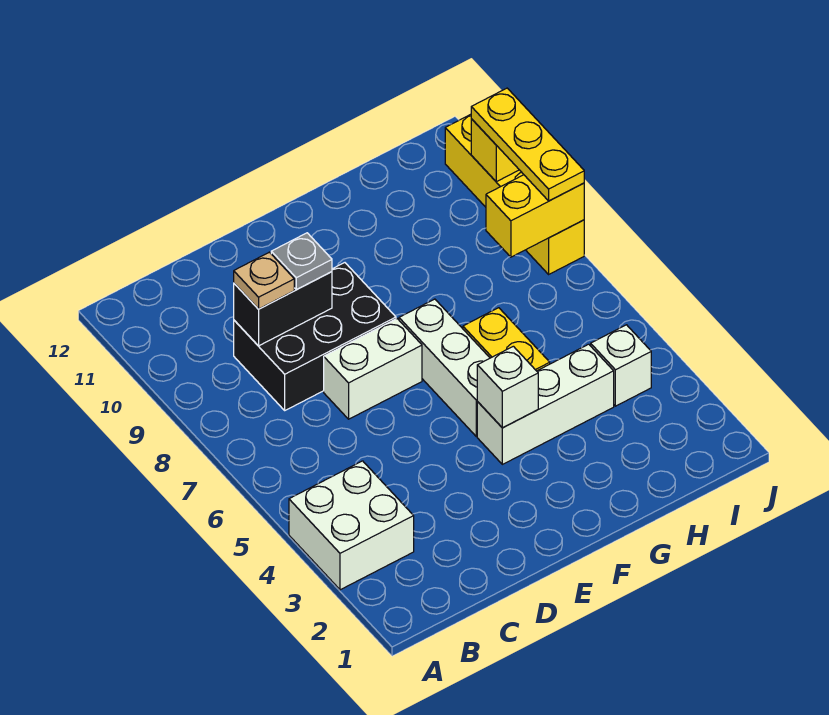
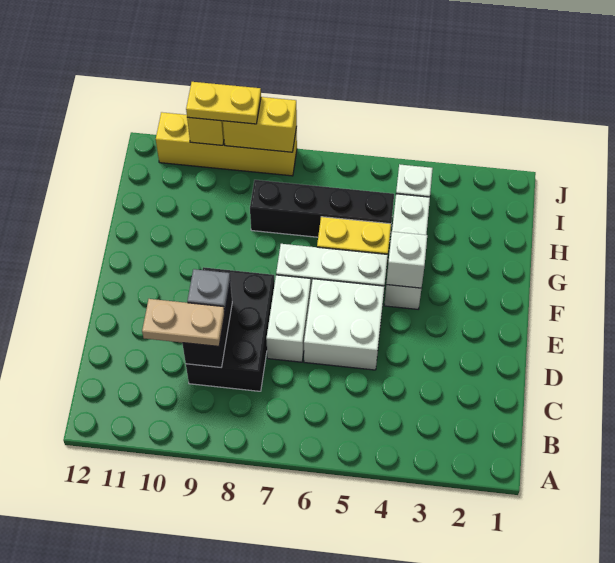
white brick A3:B4 level 1 -> white brick D5:E6 level 1
tan plate C9 level 3 -> tan plate C9:C10 level 3
none -> black brick H5:H8 level 1
yellow brick I8:J8 level 2 -> yellow brick J8:J9 level 2
yellow plate J8:J10 level 3 -> yellow plate J9:J10 level 3

